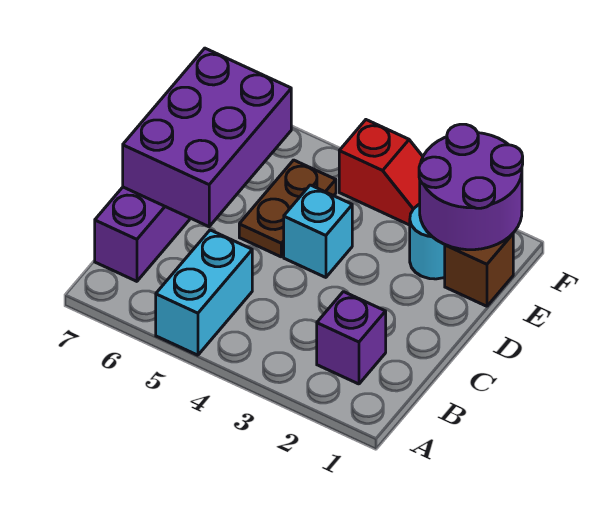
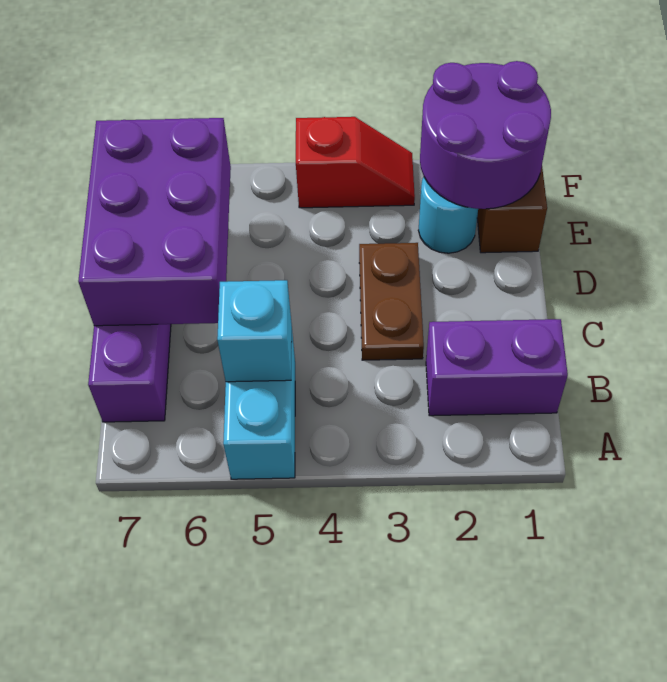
purple brick B2 level 1 -> purple brick B1:B2 level 1
cyan brick D4 level 1 -> cyan brick B5 level 2
brown plate D5:E5 level 1 -> brown plate C3:D3 level 1

